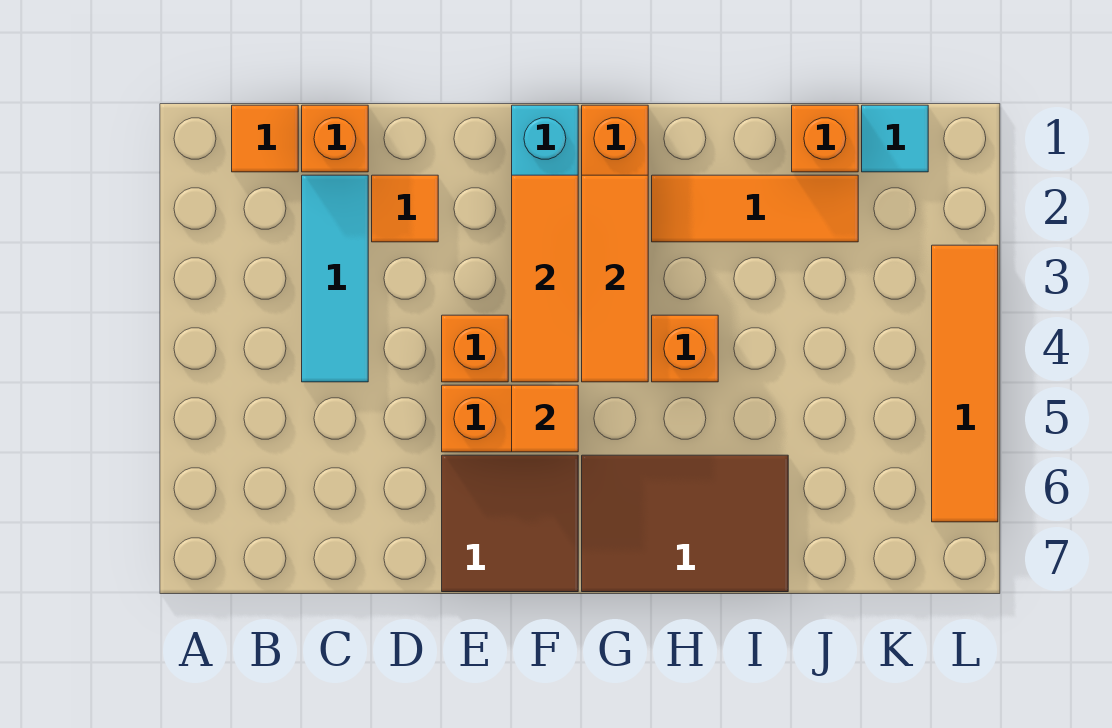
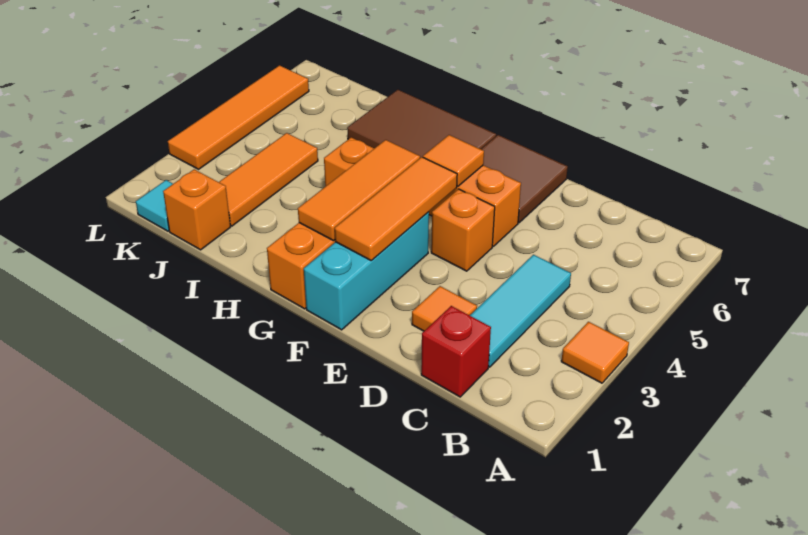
orange tile B1 level 1 -> orange tile A3 level 1
orange brick C1 level 1 -> red brick C1 level 1
orange tile H2:J2 level 1 -> orange tile J2:J4 level 1

